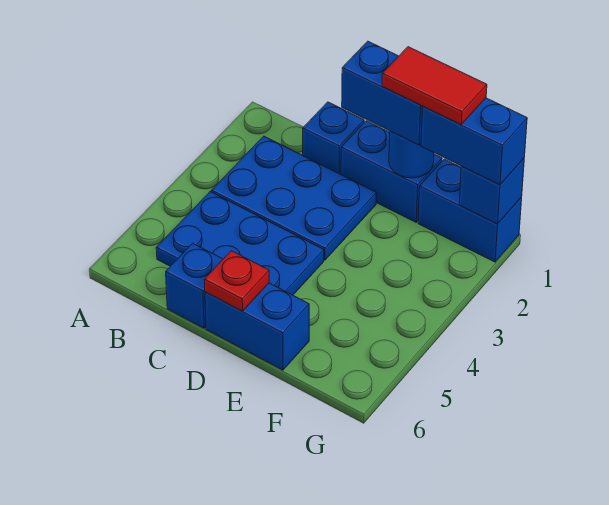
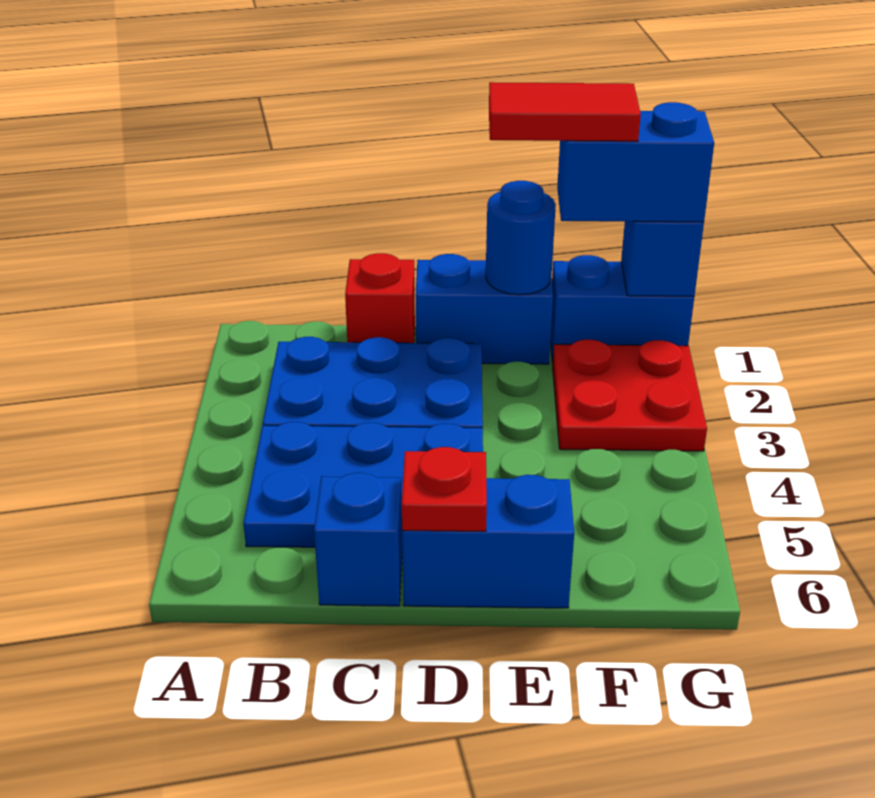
blue brick C1 level 1 -> red brick C1 level 1
blue brick D1:E1 level 3 -> none
none -> red plate F2:G3 level 1

